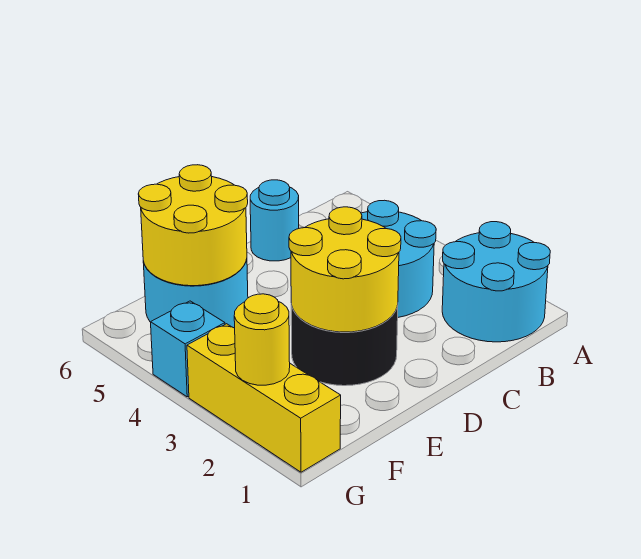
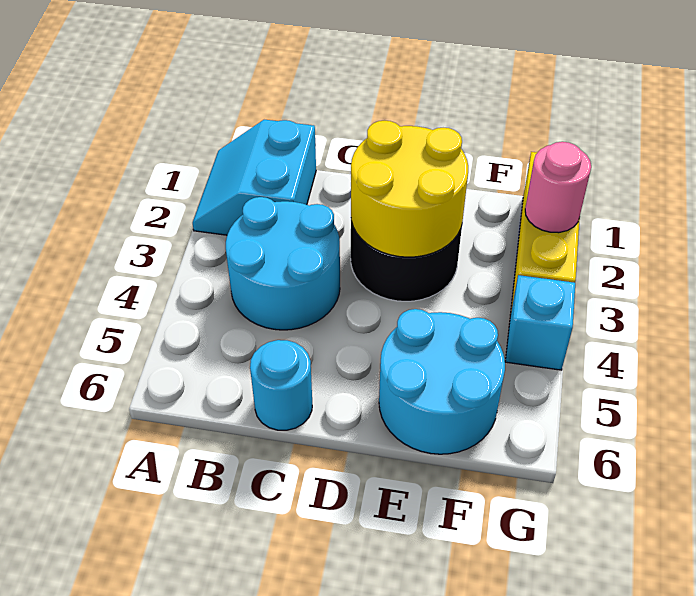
cyan round brick A1:B2 level 1 -> cyan slope A1:B2 level 1 top B
yellow round brick E5:F6 level 2 -> none
yellow round brick G2 level 2 -> pink round brick G2 level 2

